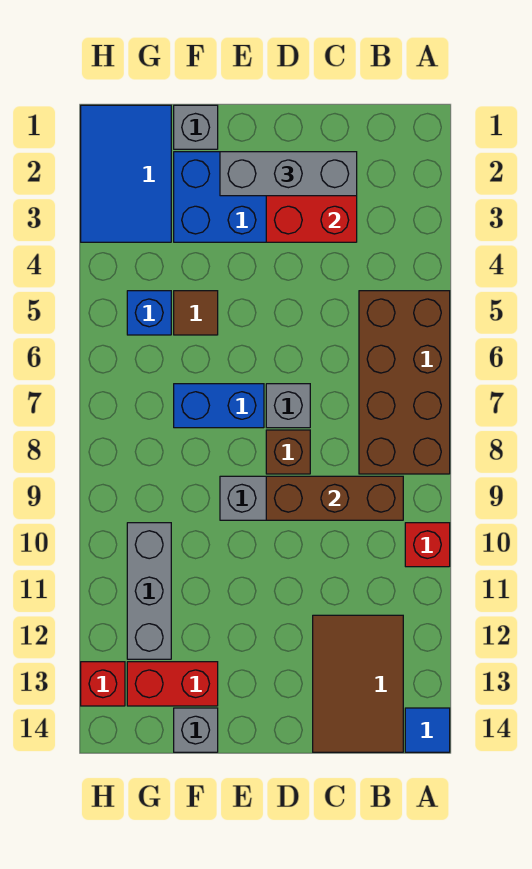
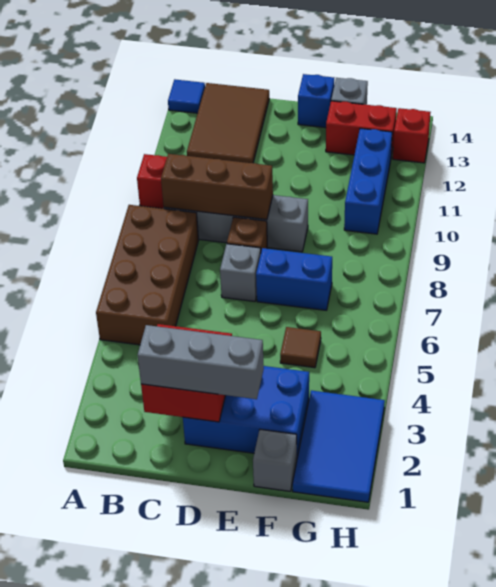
blue brick G5 level 1 -> blue brick E14 level 1
grey brick G10:G12 level 1 -> blue brick G10:G12 level 1

